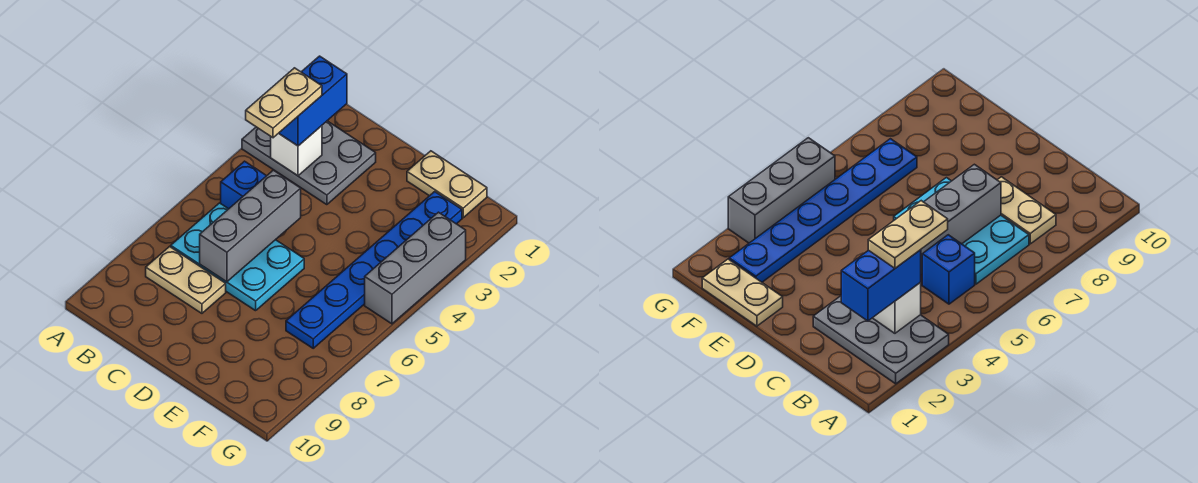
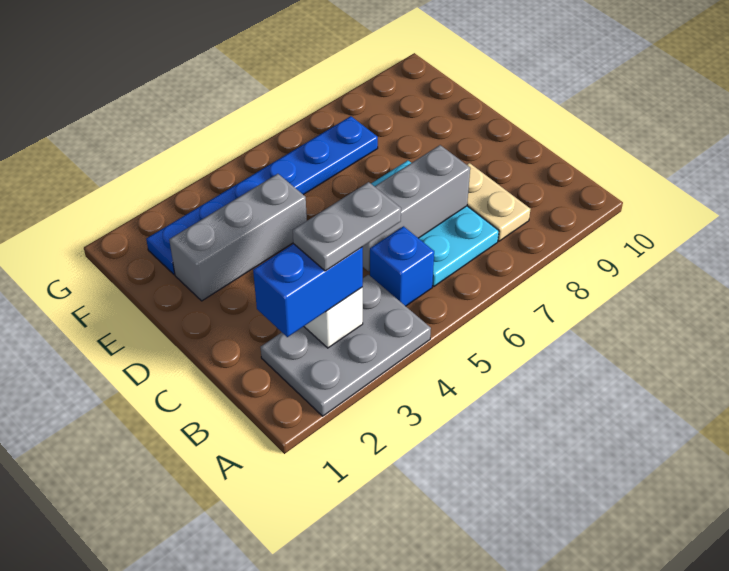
grey plate A2:C3 level 1 -> grey plate A2:B4 level 1
tan plate B3:B4 level 4 -> grey plate B3:B4 level 4
tan plate E1:F1 level 1 -> none
grey brick G3:G5 level 1 -> grey brick E2:E4 level 1

